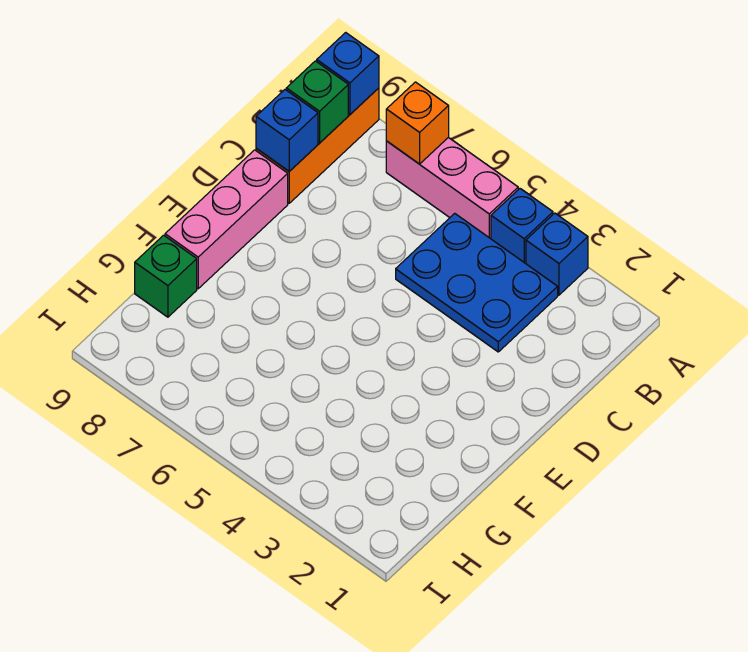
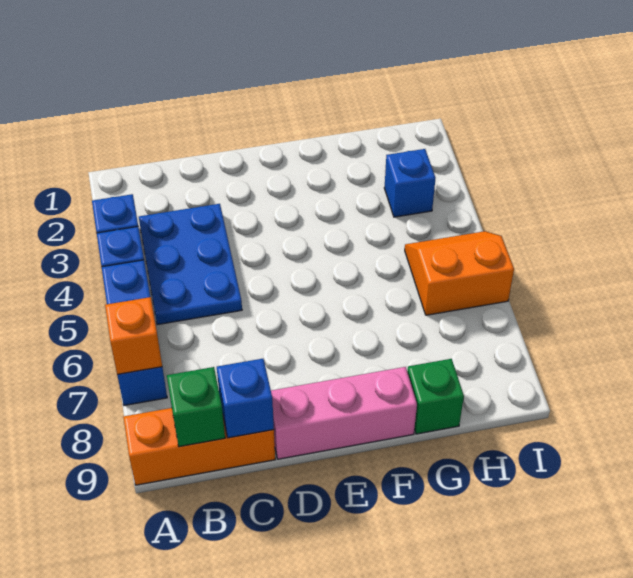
pink brick A5:A7 level 1 -> blue brick A5:A7 level 1
blue brick A9 level 2 -> blue brick H3 level 1
none -> orange slope H5:I6 level 1 top 6

